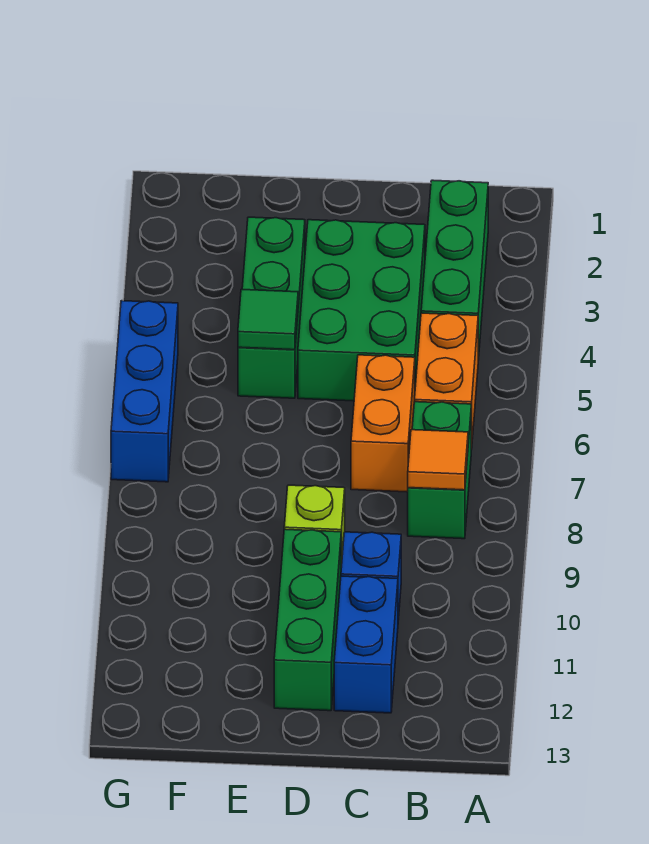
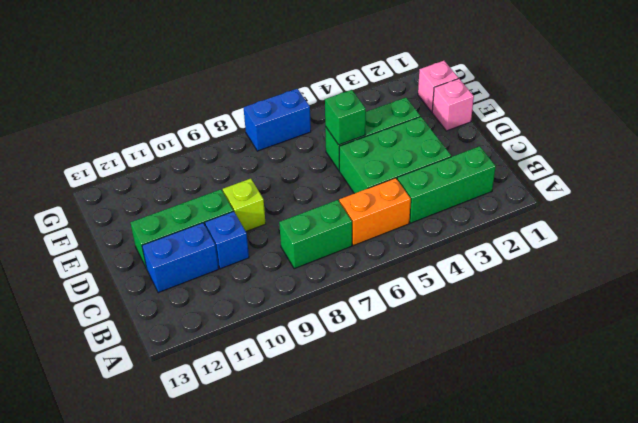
orange tile B8 level 2 -> none
orange brick C6:C7 level 1 -> none
none -> pink brick E1 level 1
green tile E5 level 2 -> green brick E5 level 2
none -> pink brick F1 level 1
blue brick G5:G7 level 1 -> blue brick G6:G7 level 1

